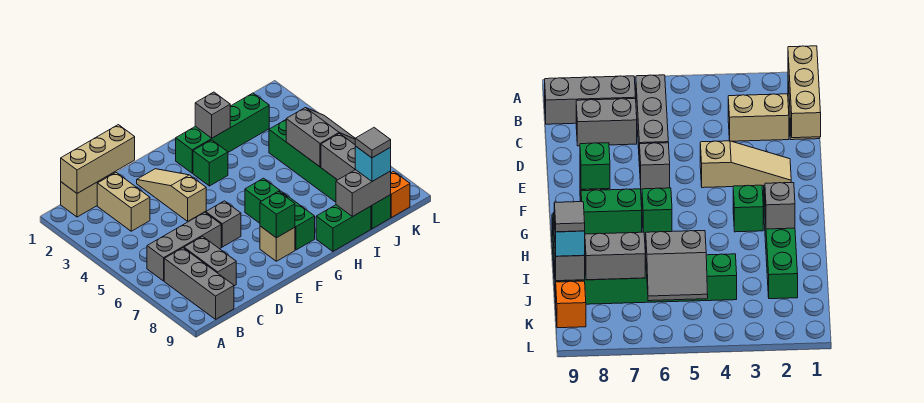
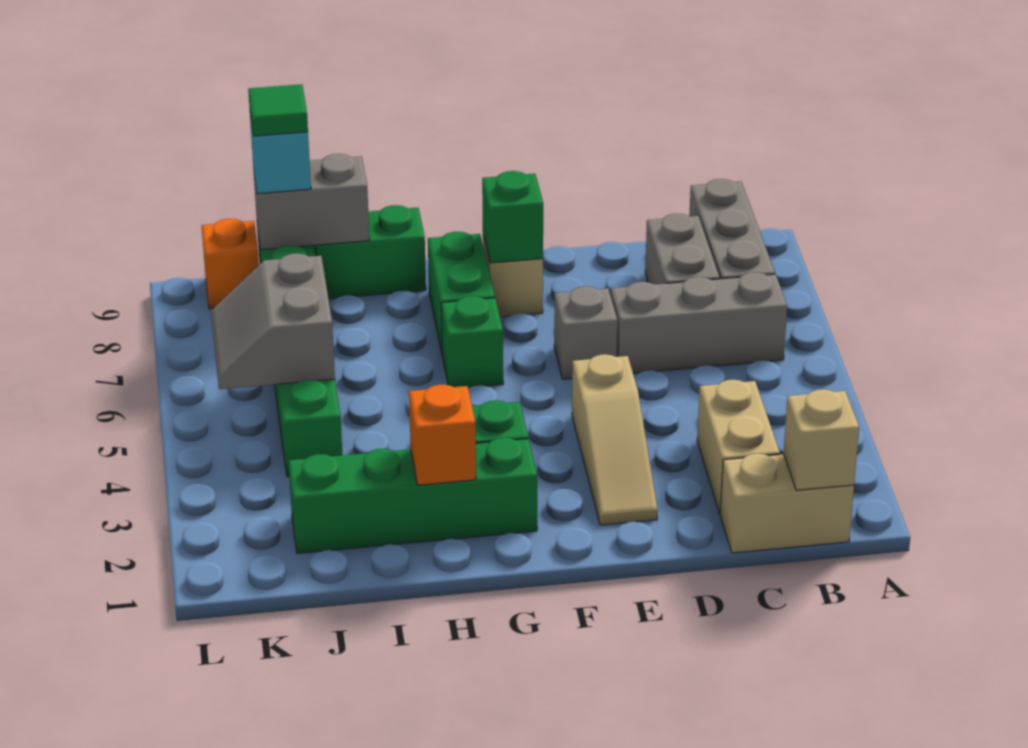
tan brick B1:D1 level 2 -> tan brick B1 level 2
grey brick H2 level 2 -> orange brick H2 level 2
grey brick J7:J8 level 2 -> none
grey tile J9 level 4 -> green tile J9 level 4

